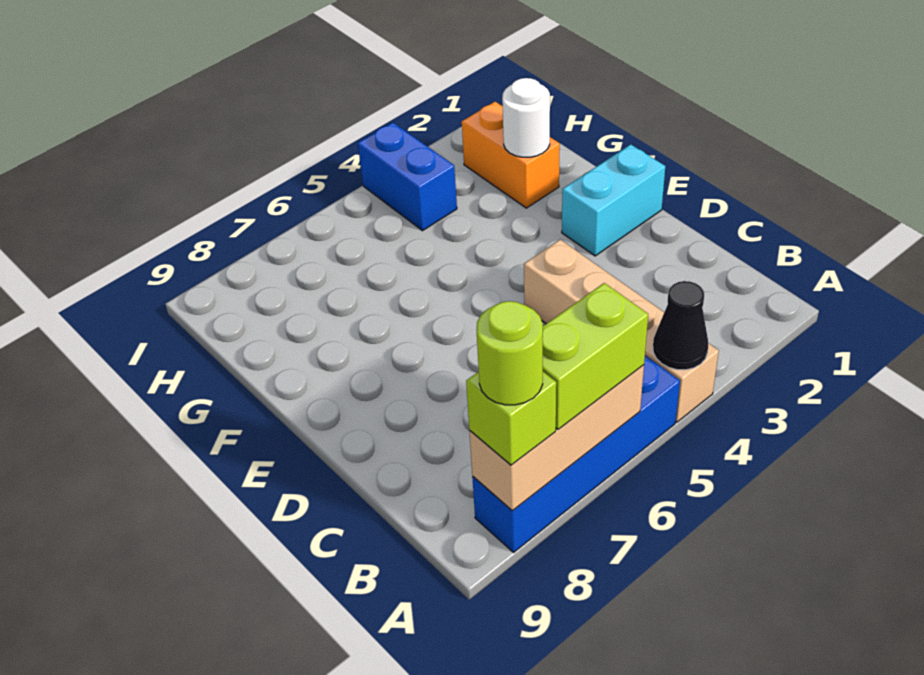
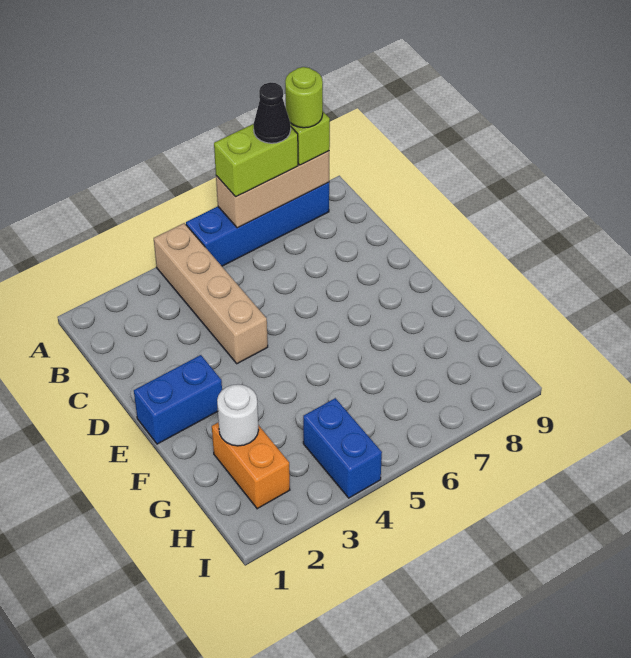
black cone A4 level 2 -> black cone A7 level 4
cyan brick E1:E2 level 1 -> blue brick E1:E2 level 1

